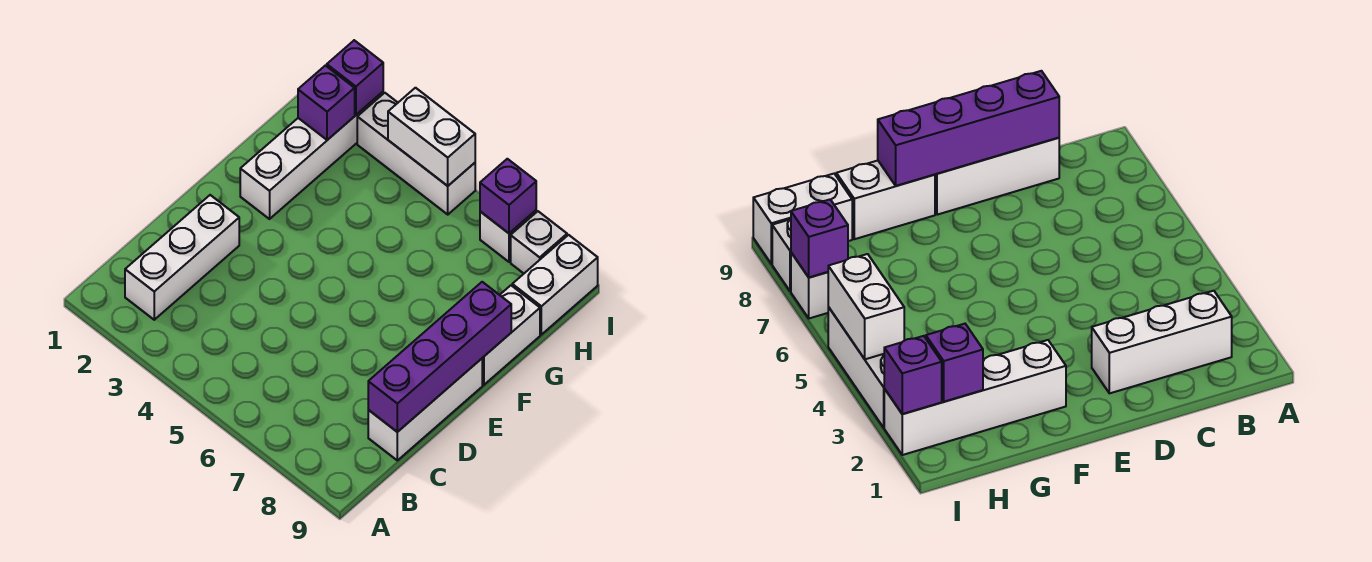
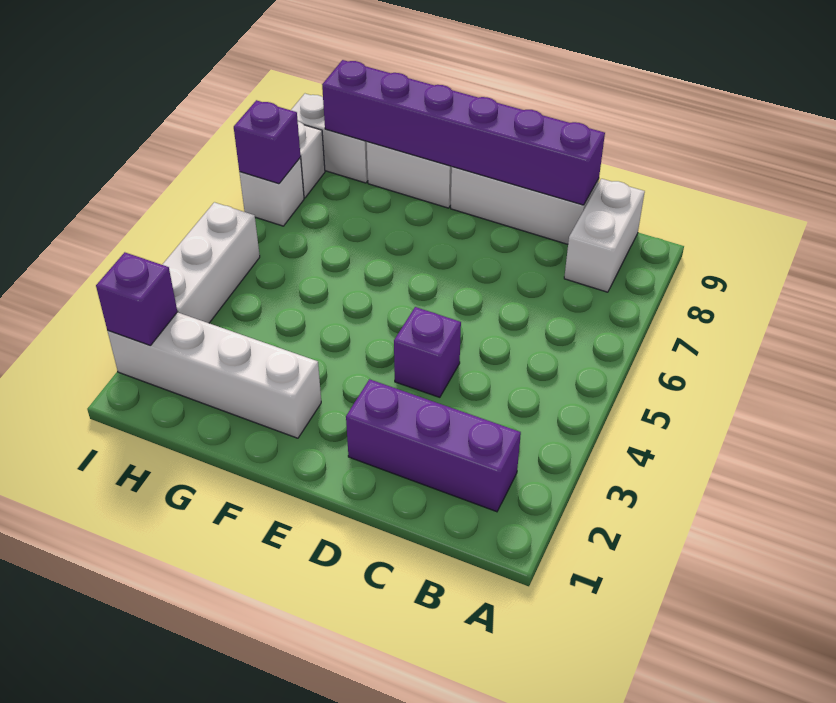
white brick B2:D2 level 1 -> purple brick B2:D2 level 1
purple brick C9:F9 level 2 -> purple brick C9:H9 level 2
purple brick H2 level 2 -> purple brick D4 level 1
white brick I4:I5 level 2 -> white brick B8:B9 level 1

